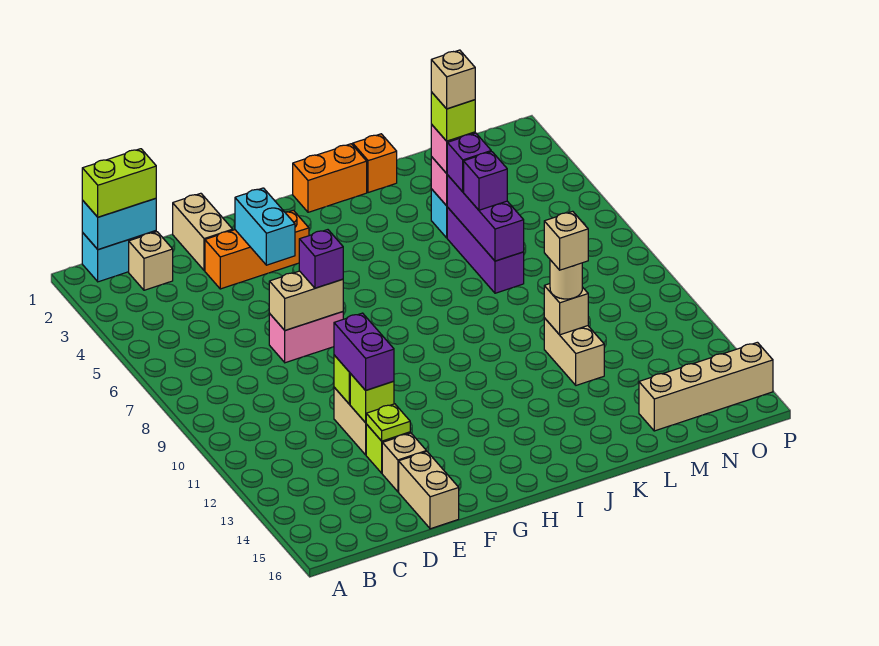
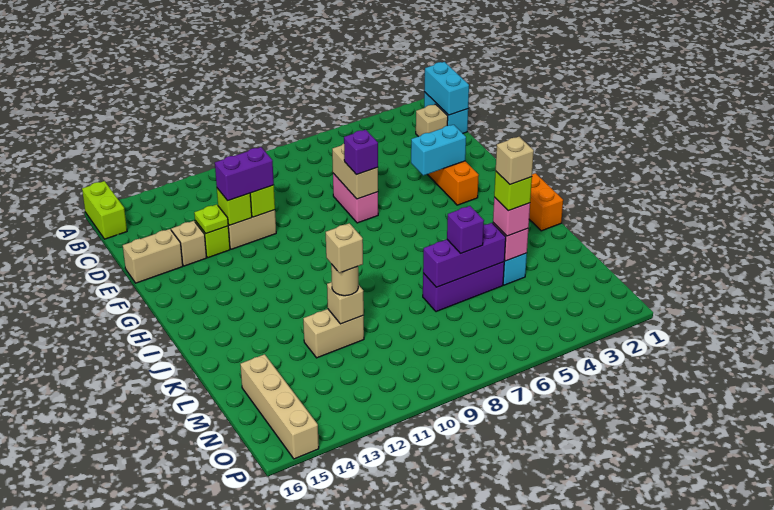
lime brick B1:C1 level 3 -> lime brick A16:B16 level 1
tan brick E1:E2 level 1 -> none
orange brick K1 level 1 -> none
purple brick L5 level 3 -> none

